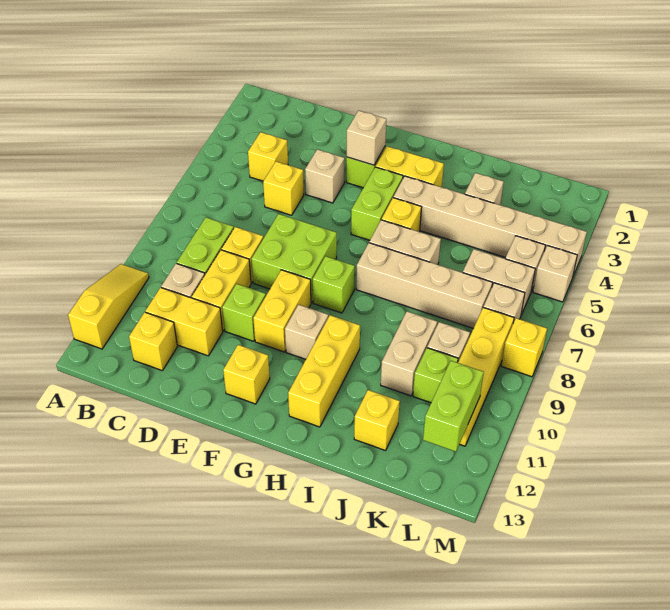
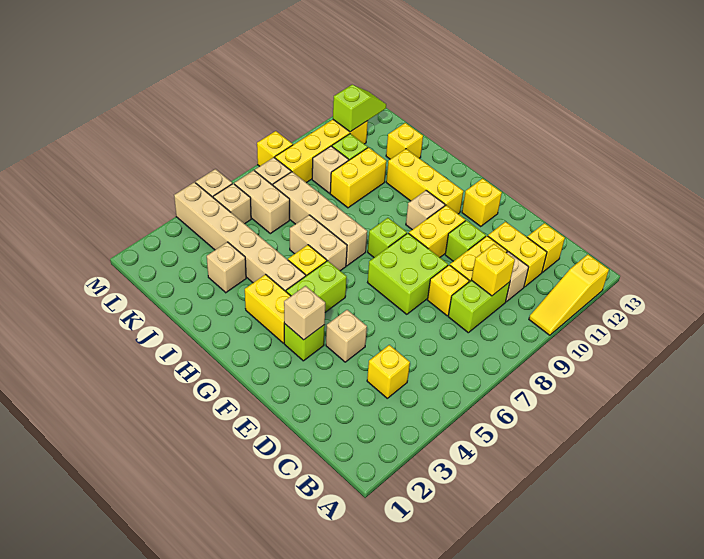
yellow brick D5 level 1 -> yellow brick C9 level 2
yellow brick H10:H12 level 1 -> yellow brick G11:I11 level 1
tan brick J9:J10 level 1 -> yellow brick J9:J10 level 1
lime brick L11:L12 level 2 -> lime slope L11:L12 level 2 top 11

